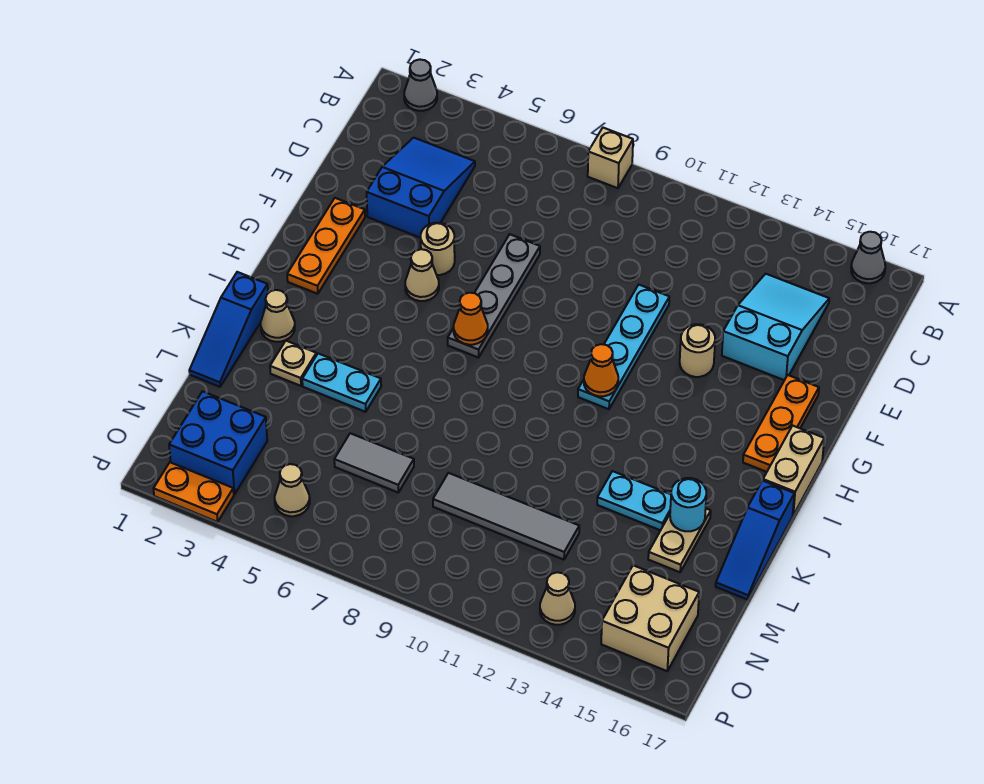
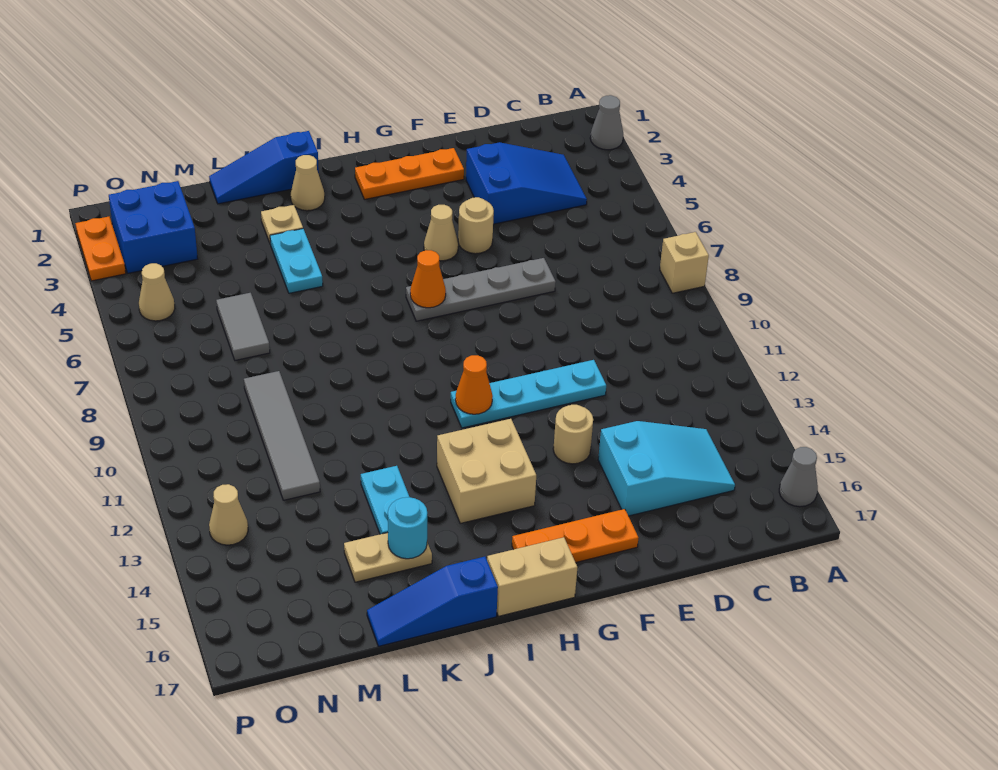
tan brick N15:O16 level 1 -> tan brick H13:I14 level 1

